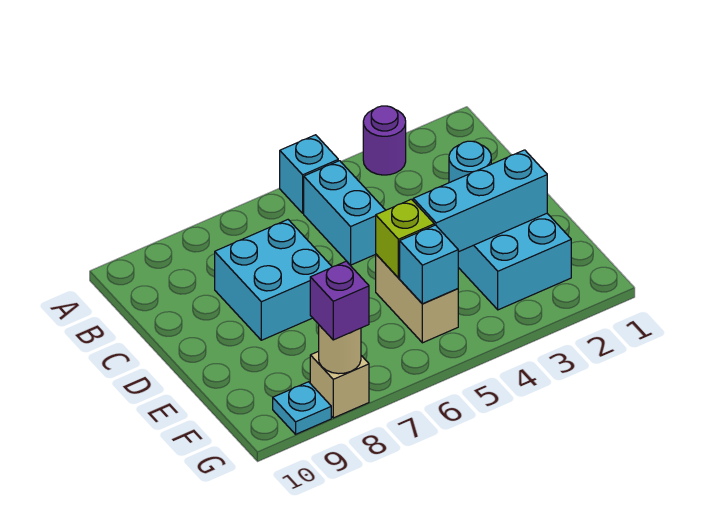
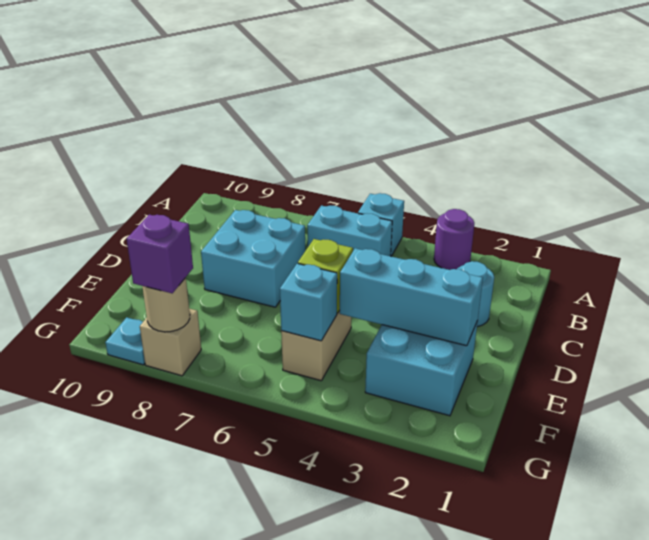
cyan brick B5:C5 level 1 -> cyan brick B5:B6 level 1

